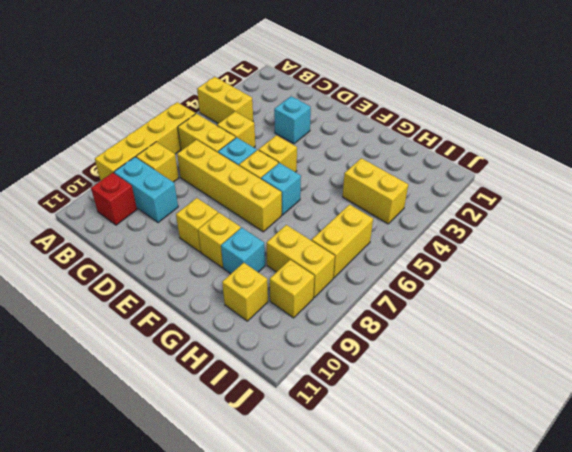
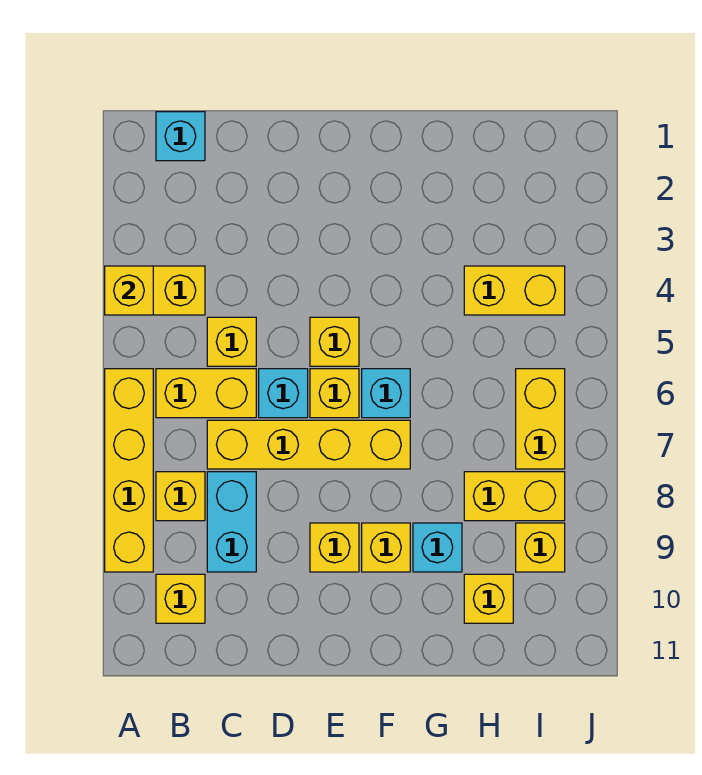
none -> yellow brick A4 level 2
cyan brick B9:C9 level 1 -> cyan brick C8:C9 level 1
red brick B10 level 1 -> yellow brick B10 level 1
cyan brick D3 level 1 -> cyan brick B1 level 1

